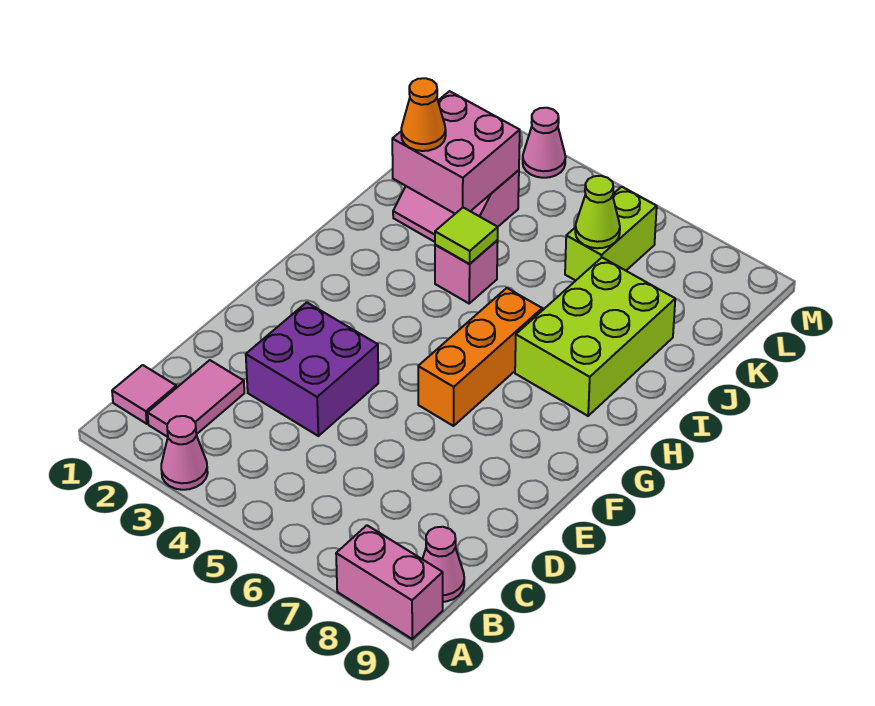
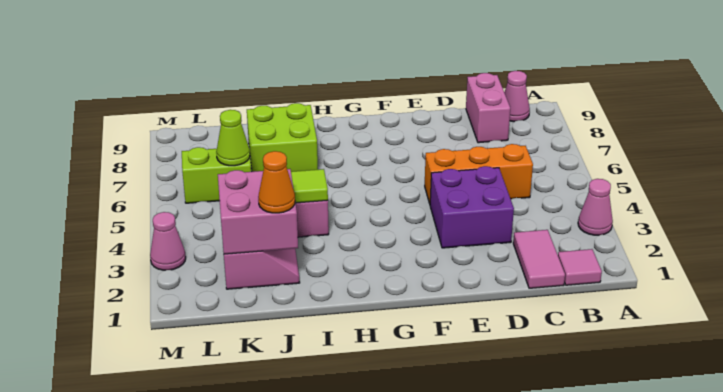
pink brick A8:A9 level 1 -> pink brick C8:C9 level 1
pink tile B2:C2 level 1 -> pink tile C1:C2 level 1
orange brick F6:H6 level 1 -> orange brick C5:E5 level 1
lime brick H7:J8 level 1 -> lime brick I7:J8 level 1

